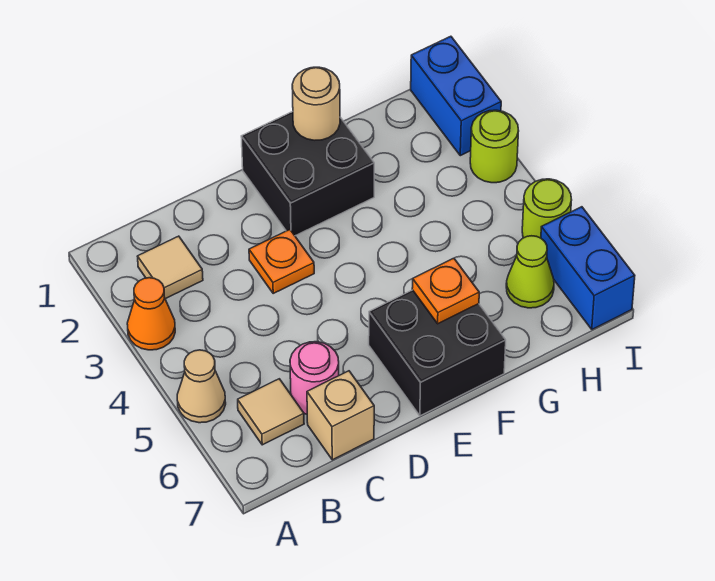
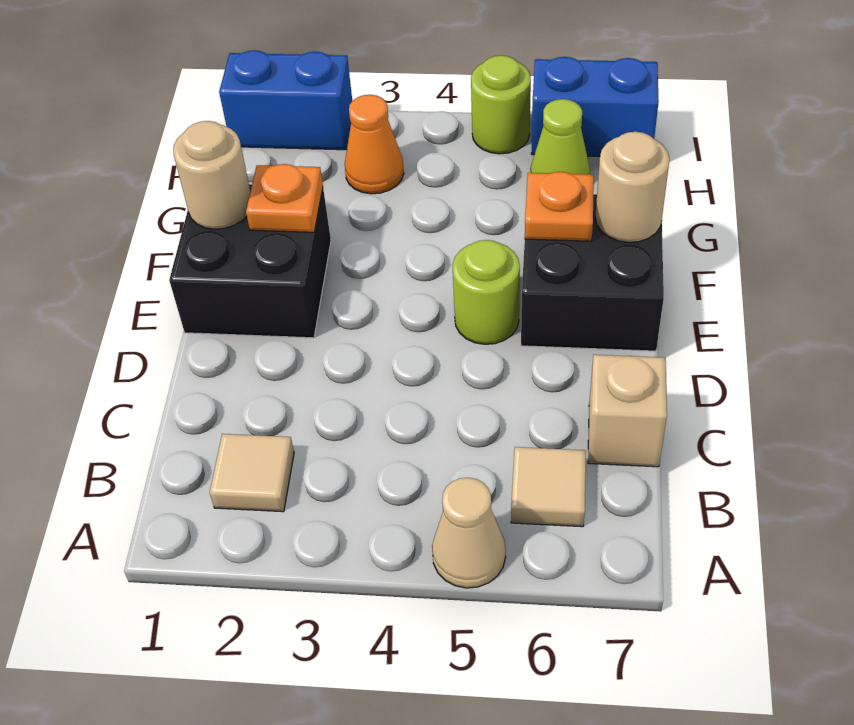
orange cone A3 level 1 -> orange cone H3 level 1
pink round brick C6 level 1 -> none
orange plate D3 level 1 -> orange plate F2 level 2
none -> tan round brick F7 level 2
lime round brick I3 level 1 -> lime round brick E5 level 1

